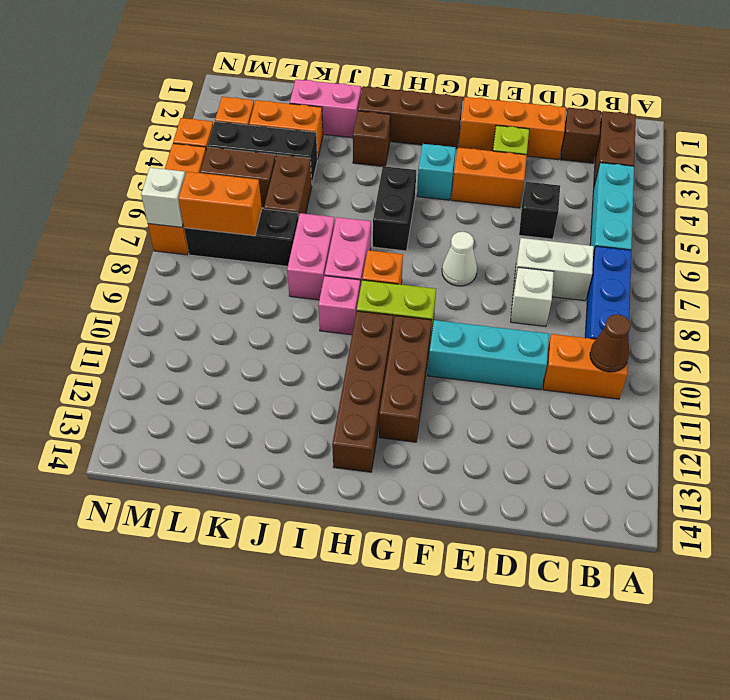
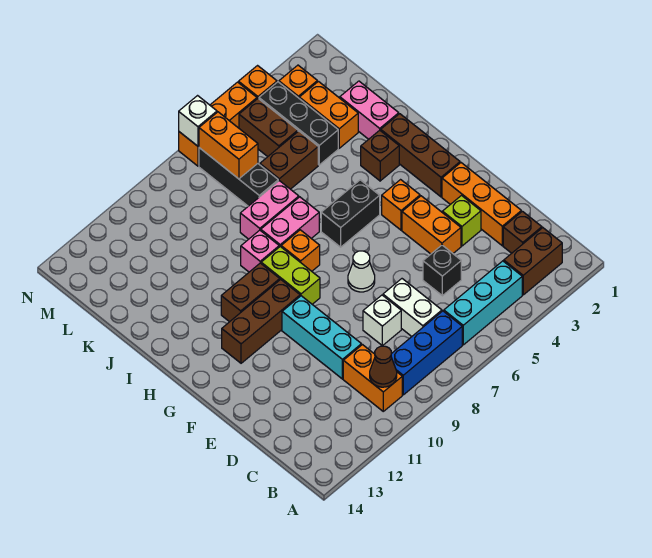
cyan brick G4 level 1 -> orange brick G4 level 1
brown brick H10:H13 level 1 -> brown brick H10:H11 level 1

